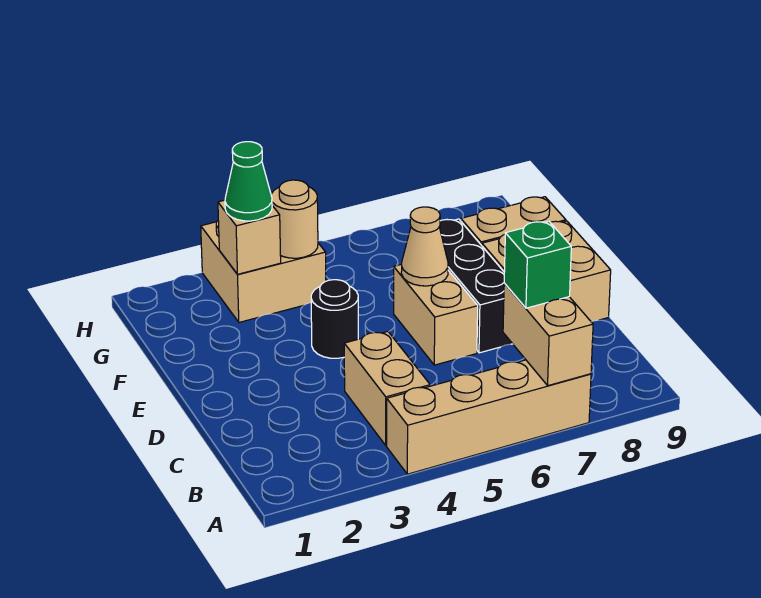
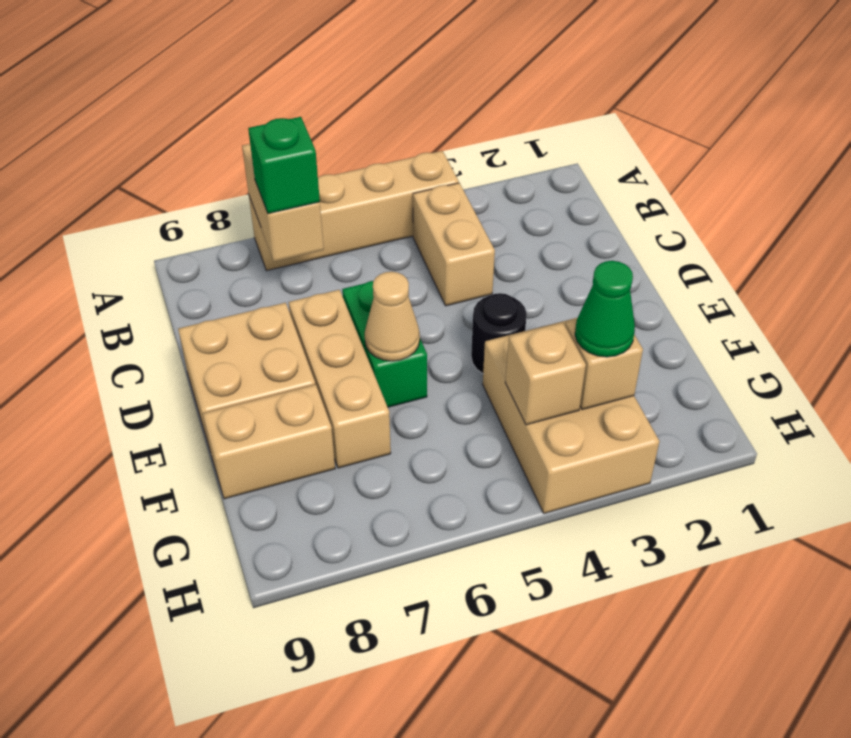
tan brick D6:E6 level 1 -> green brick D6:E6 level 1
black brick D7:F7 level 1 -> tan brick D7:F7 level 1
tan brick G3:H4 level 1 -> tan brick F3:H4 level 1
tan round brick G4 level 2 -> tan brick G4 level 2

